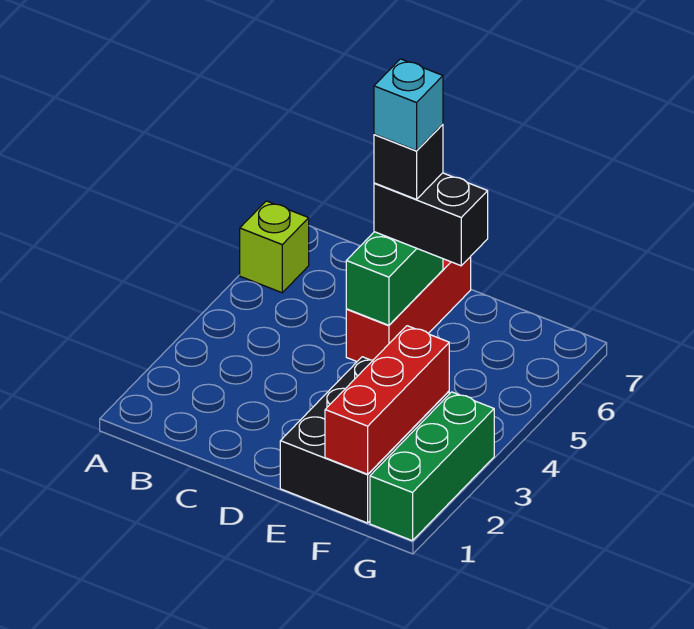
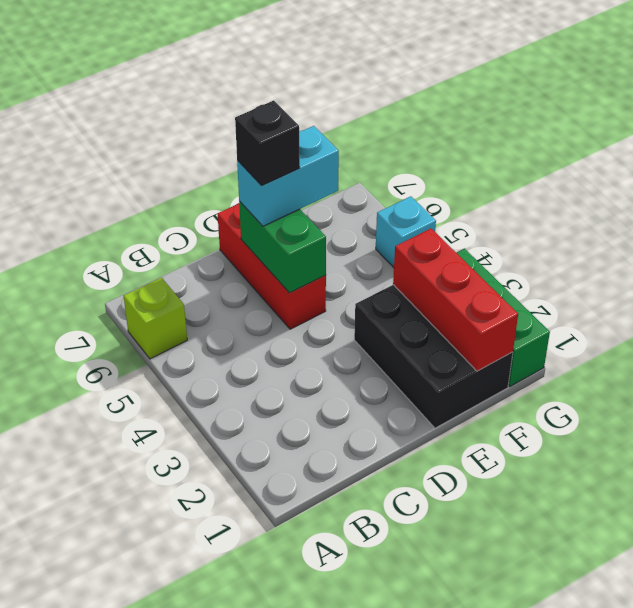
black brick D6:E6 level 3 -> cyan brick D6:E6 level 3
cyan brick D6 level 5 -> cyan brick G5 level 1

